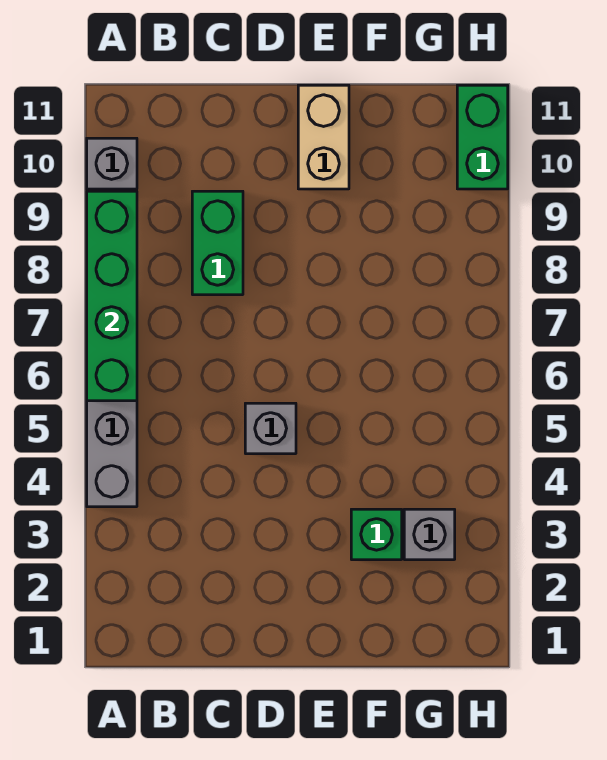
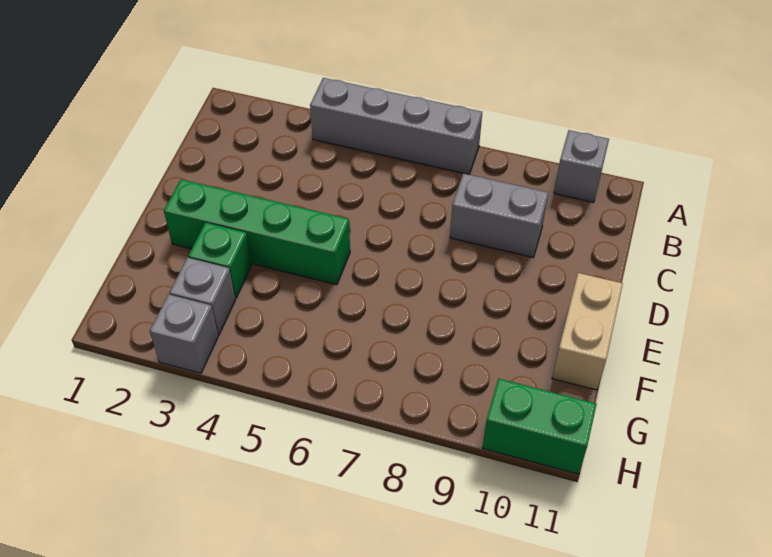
green brick A6:A9 level 2 -> green brick E2:E5 level 1
green brick C8:C9 level 1 -> grey brick C8:C9 level 1
grey brick D5 level 1 -> grey brick H3 level 1
tan brick E10:E11 level 1 -> tan brick E11:F11 level 1

